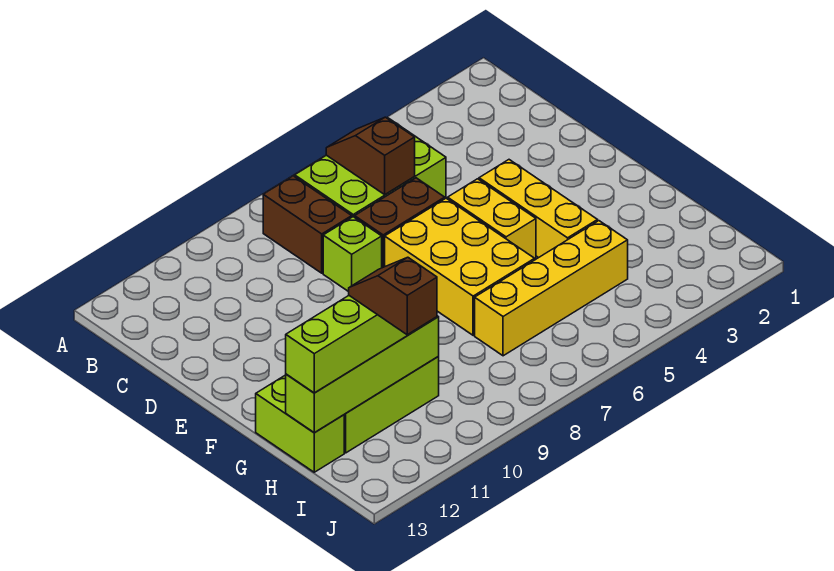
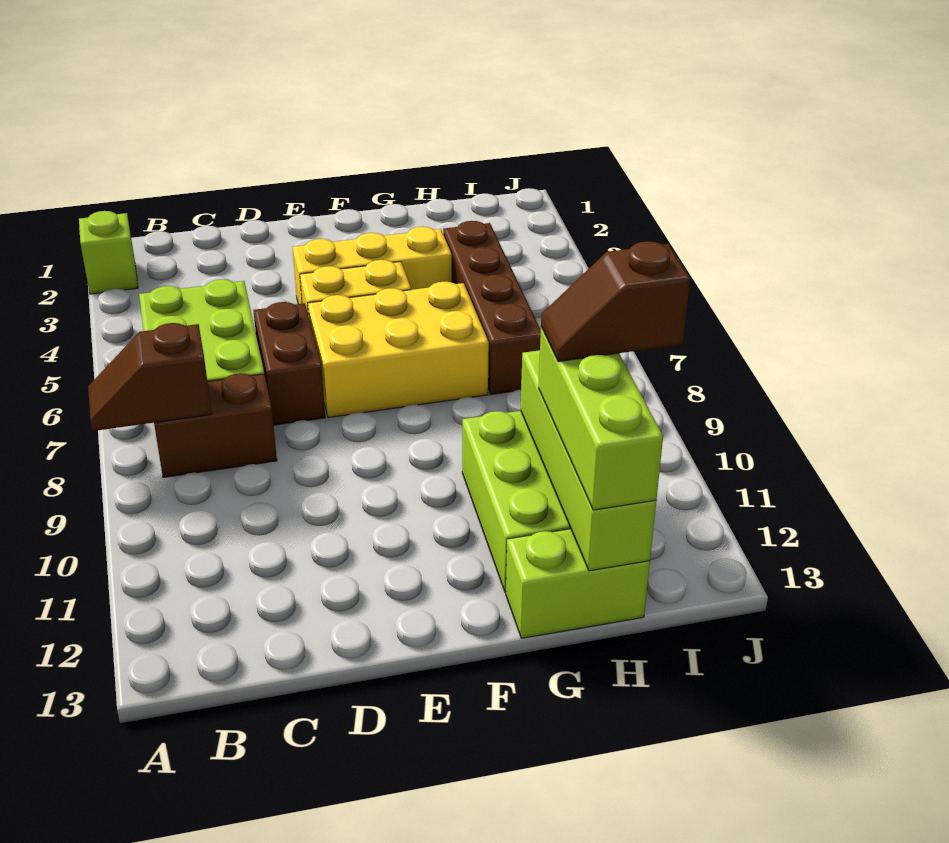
brown slope B6:C6 level 2 top C -> brown slope A8:B8 level 2 top B
lime brick D8 level 1 -> lime brick A2 level 1
yellow brick H4:H7 level 1 -> brown brick H4:H7 level 1

